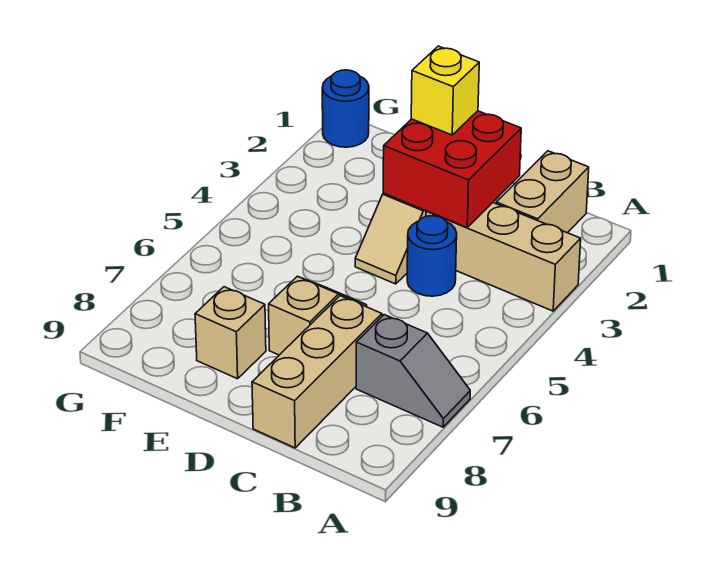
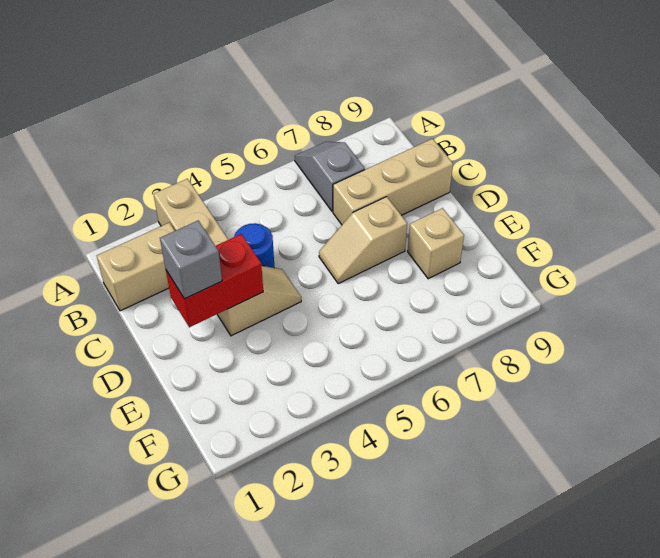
red brick C2:D3 level 2 -> red brick D2:D3 level 2
yellow brick D2 level 3 -> grey brick D2 level 3
blue round brick G1 level 1 -> none

